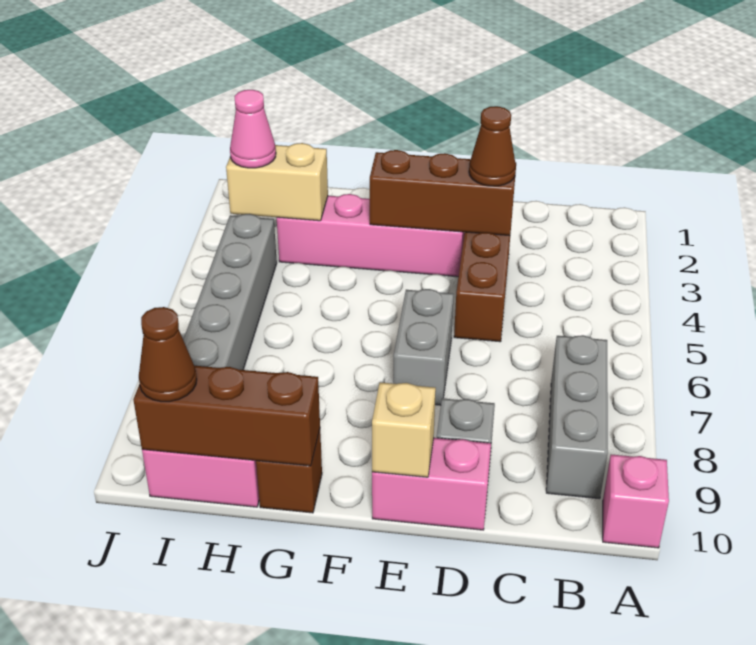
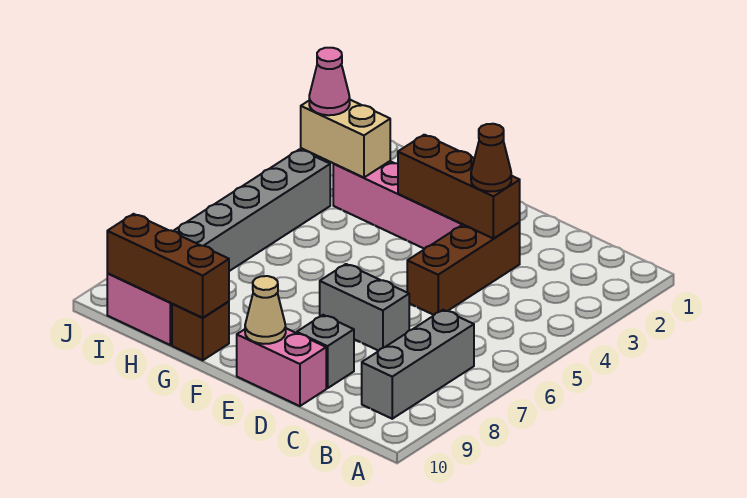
pink brick A10 level 1 -> none
grey brick E6:E7 level 1 -> grey brick D7:E7 level 1
tan brick E10 level 2 -> tan cone E10 level 2
brown cone I10 level 3 -> none

